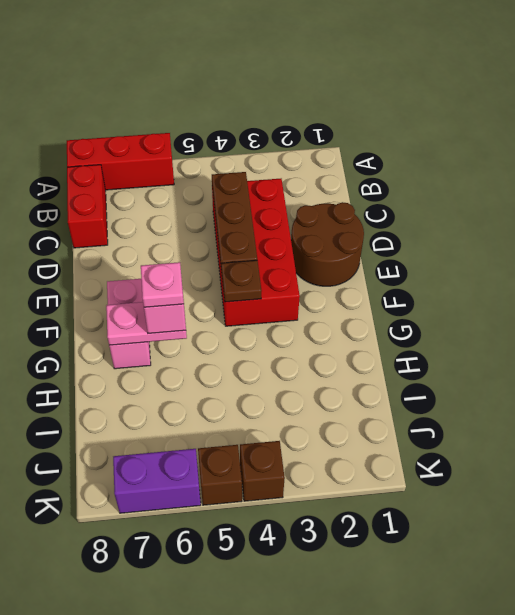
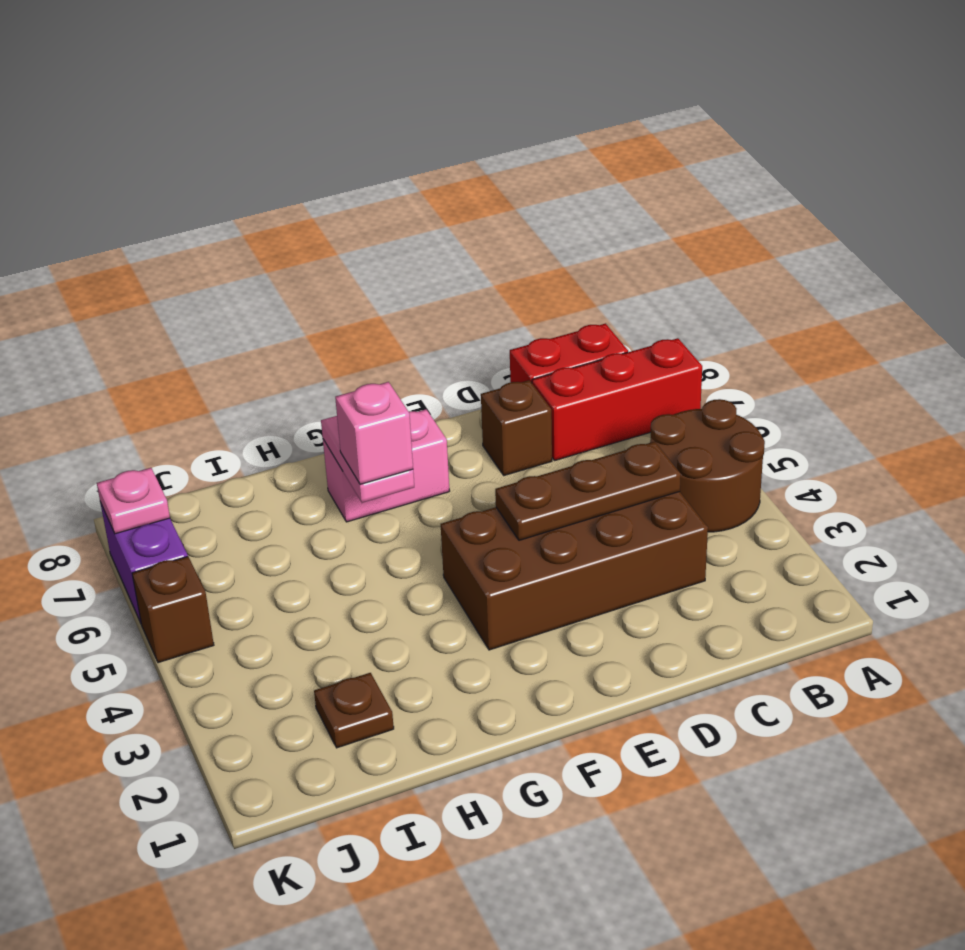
red brick A6:A8 level 1 -> red brick A7:C7 level 1
red brick C3:F4 level 1 -> brown brick C3:F4 level 1
brown round brick D1:E2 level 1 -> brown round brick A4:B5 level 1
brown plate F4 level 2 -> brown plate I2 level 1
pink plate G6 level 4 -> pink plate K7 level 2
brown brick K4 level 1 -> brown brick D7 level 1

